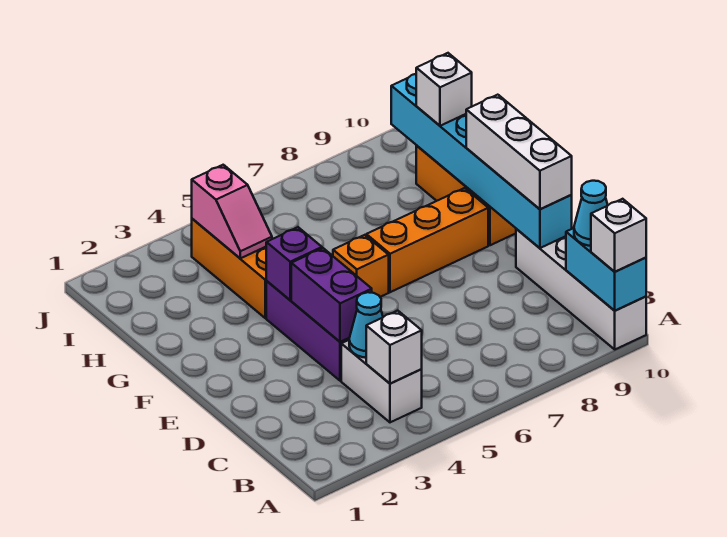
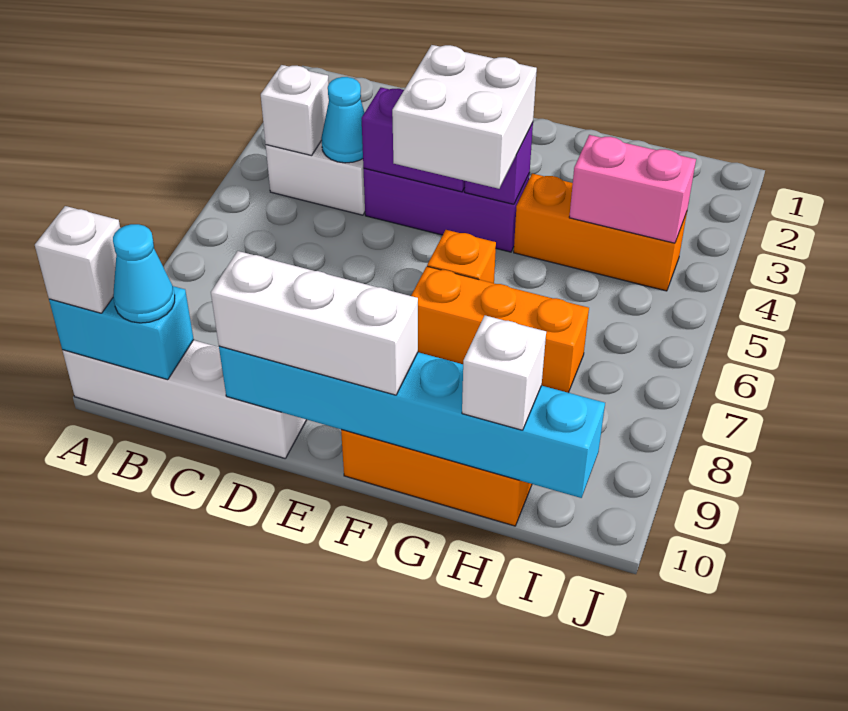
none -> white brick E4:F5 level 3
orange brick F7:F9 level 1 -> orange brick F7:H7 level 1
pink slope H4:I4 level 2 top I -> pink brick H4:I4 level 2

